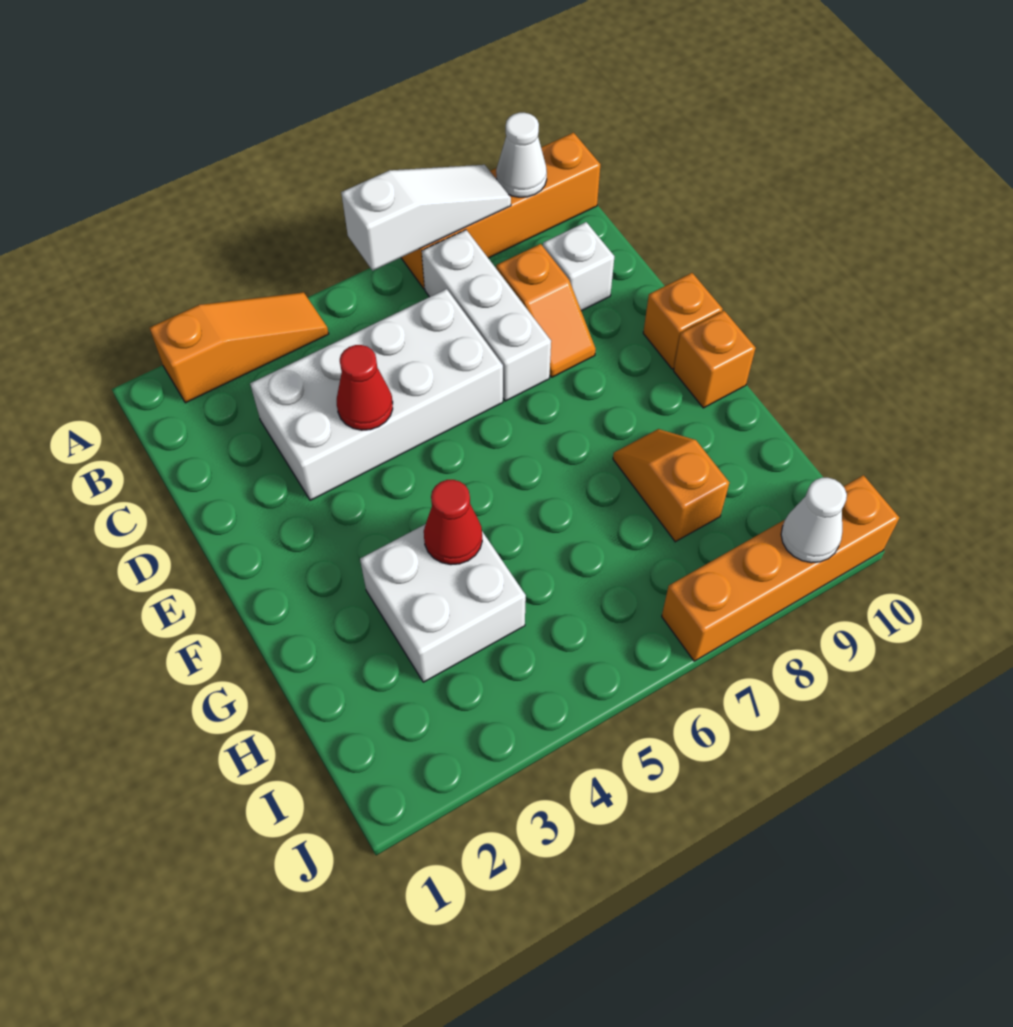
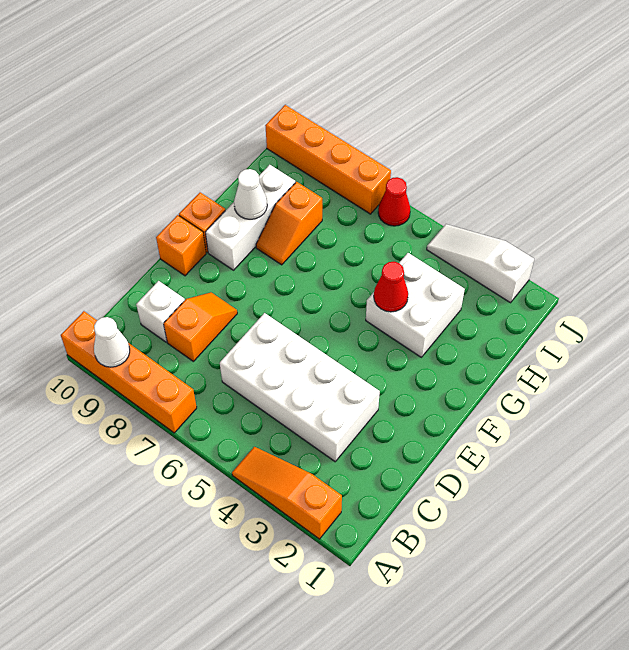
white slope A6:A8 level 2 top 6 -> white slope J2:J4 level 1 top 2
white brick B7:D7 level 1 -> white brick F9:H9 level 1
red cone D4 level 2 -> red cone J6 level 1
white cone J9 level 2 -> white cone G9 level 2

